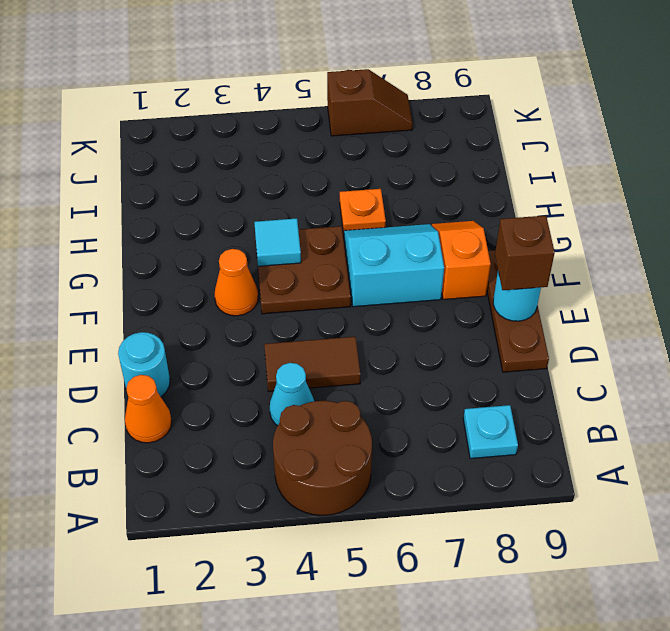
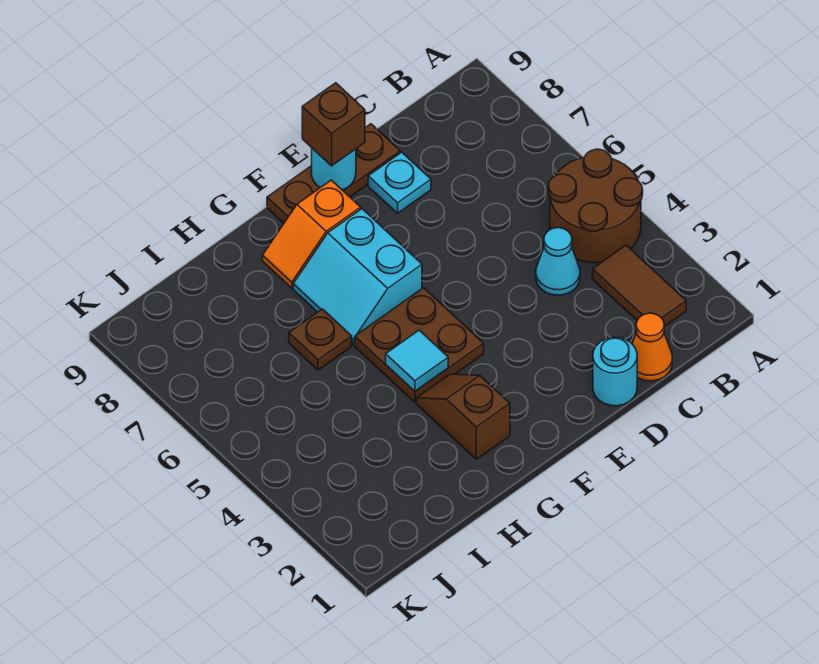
cyan plate B8 level 1 -> cyan plate D8 level 1
brown tile D4:D5 level 1 -> brown tile B2:B3 level 1
orange cone F3 level 1 -> none
orange plate H6 level 1 -> brown plate H6 level 1
brown slope K6:K7 level 1 top 6 -> brown slope G2:G3 level 1 top 2

